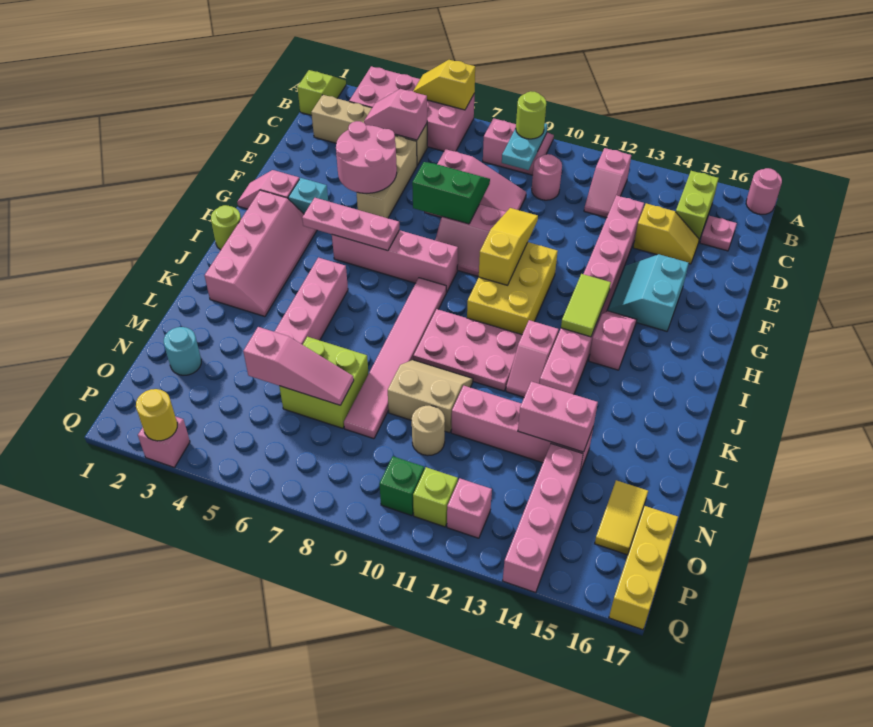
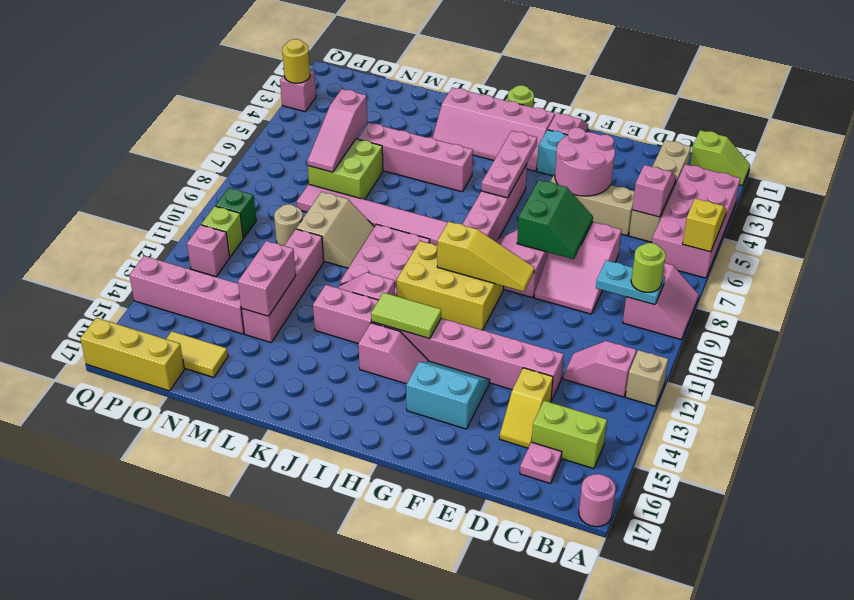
none -> tan brick A12 level 1
pink round brick C10 level 1 -> none
cyan round brick N2 level 1 -> none

